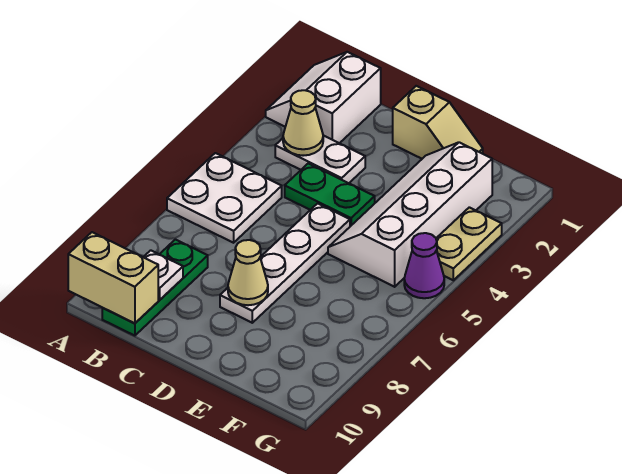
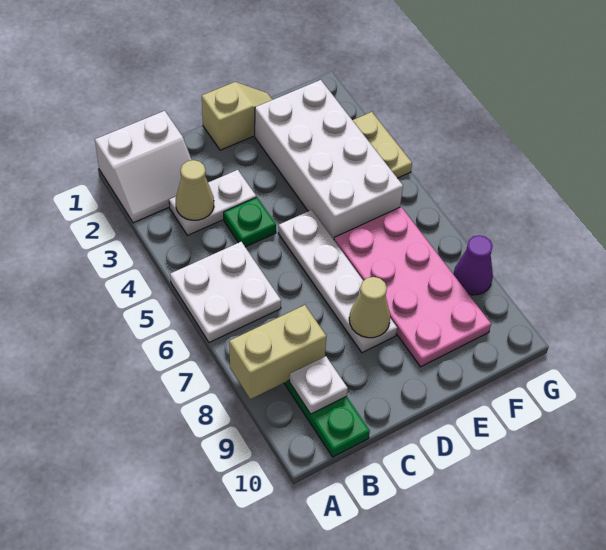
white slope A1:B2 level 1 top B -> white slope A1:B2 level 1 top 1
tan brick A10:B10 level 2 -> tan brick A8:B8 level 2
green plate C4:D4 level 1 -> green plate C4 level 1
white slope E2:F5 level 1 top F -> white brick E2:F5 level 1
none -> pink plate E6:F9 level 1
purple cone G5 level 1 -> purple cone G8 level 1

